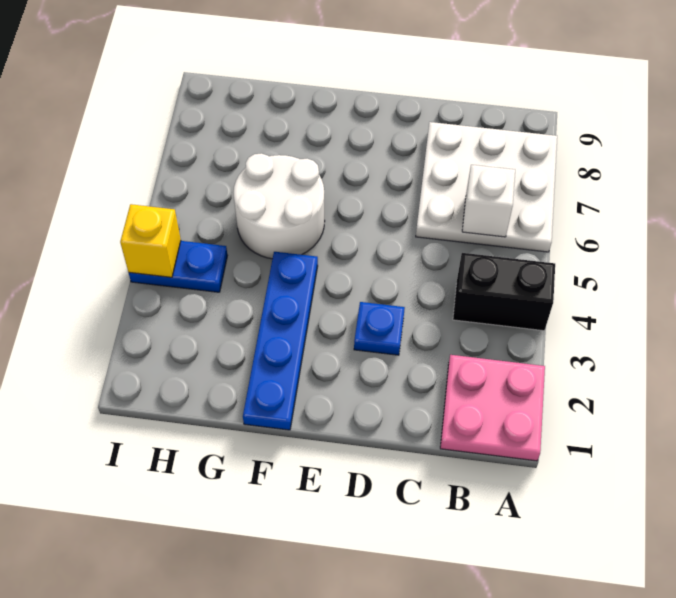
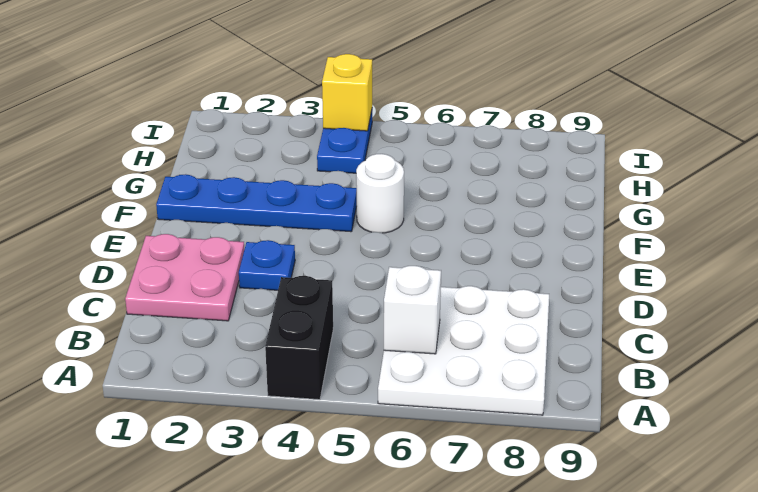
pink plate A1:B2 level 1 -> pink plate C1:D2 level 1
white round brick F5:G6 level 1 -> white round brick F5 level 1

